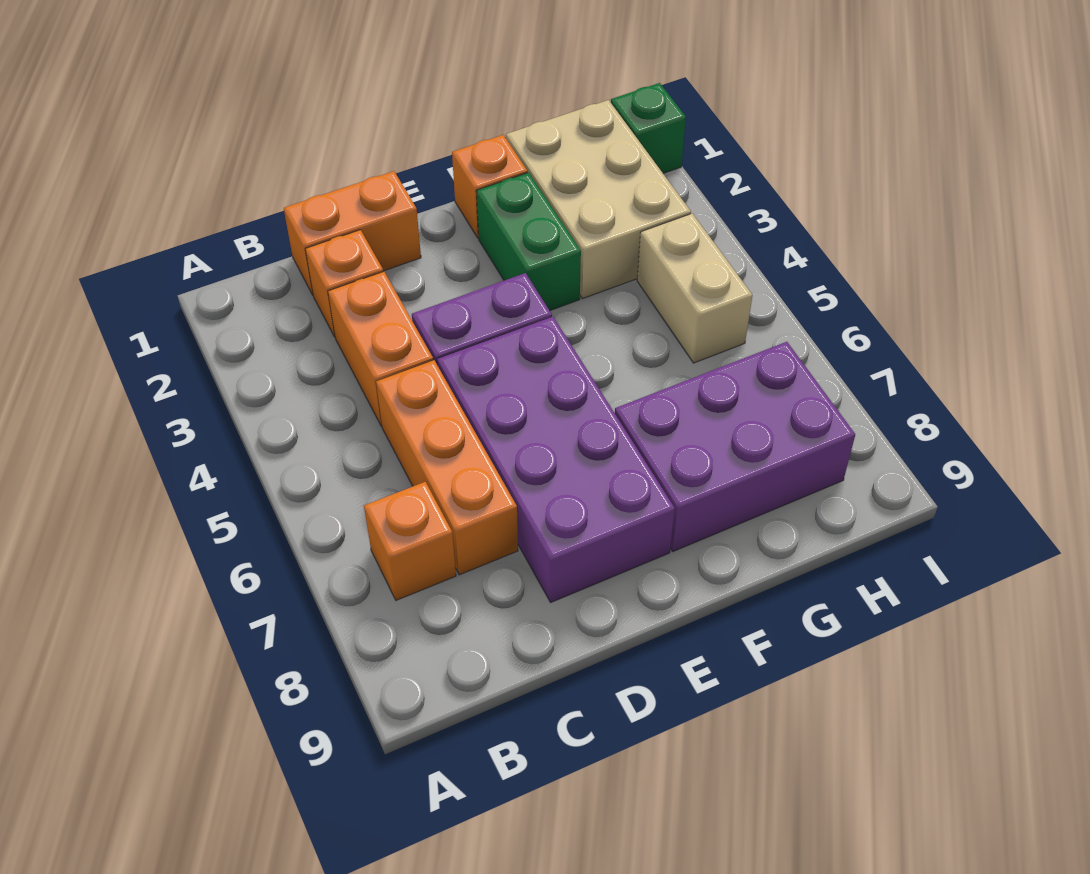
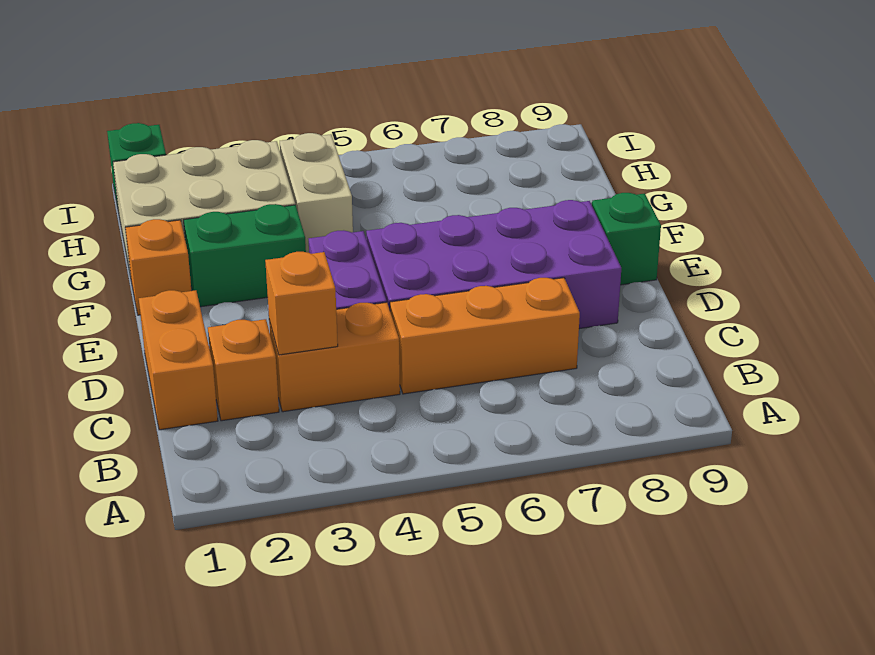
orange brick B7 level 1 -> orange brick C3 level 2
none -> green brick E9 level 1
purple brick F7:H8 level 1 -> none
tan brick H4:H5 level 1 -> tan brick G4:H4 level 1

